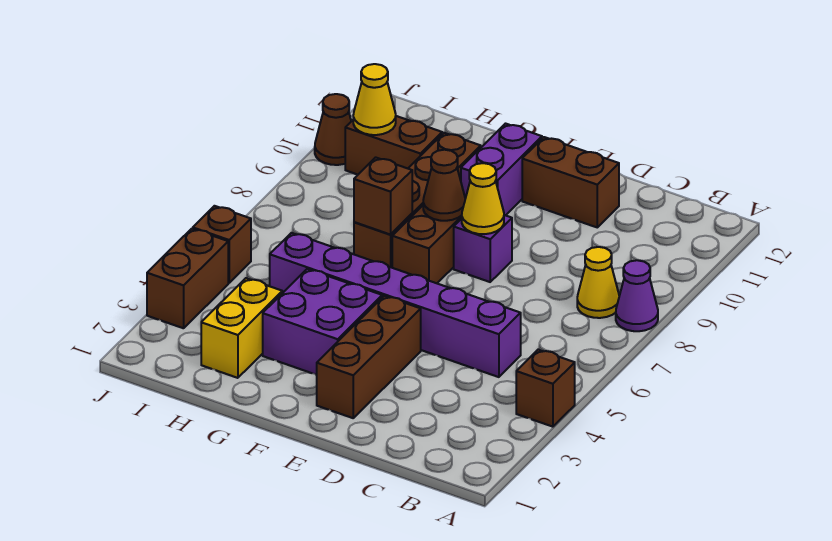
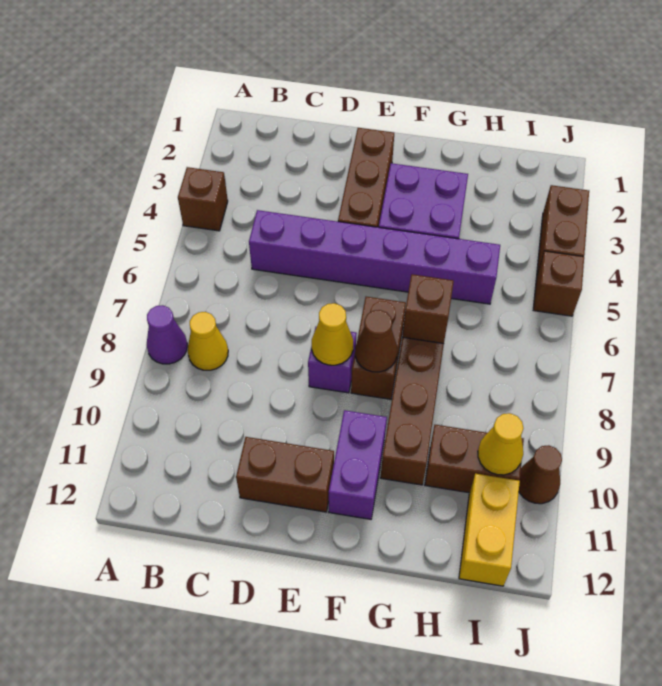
yellow brick H2:H3 level 1 -> yellow brick I11:I12 level 1

